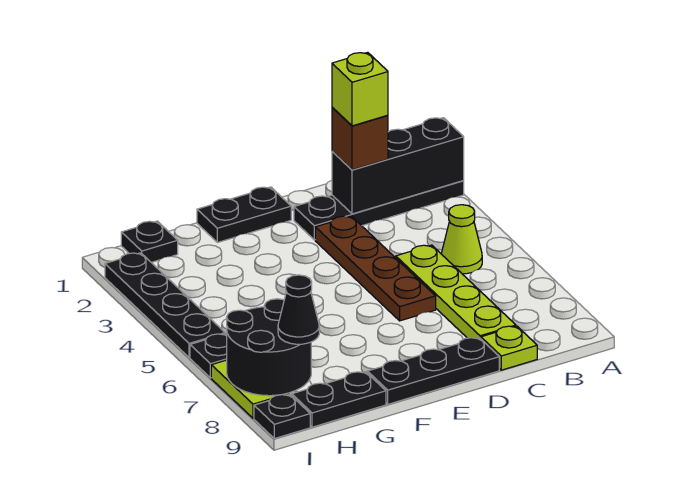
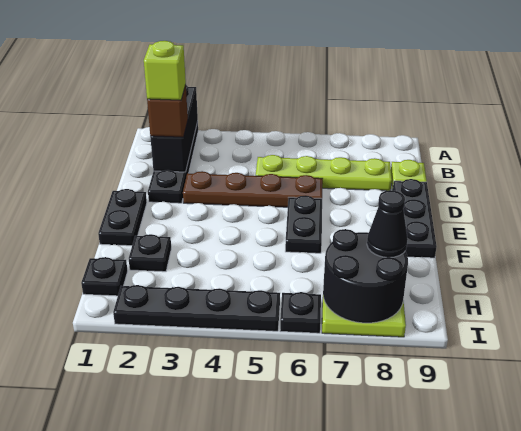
lime cone B5 level 1 -> none
black plate G9:H9 level 1 -> black plate E6:F6 level 1
black plate I9 level 1 -> black plate G2 level 1

